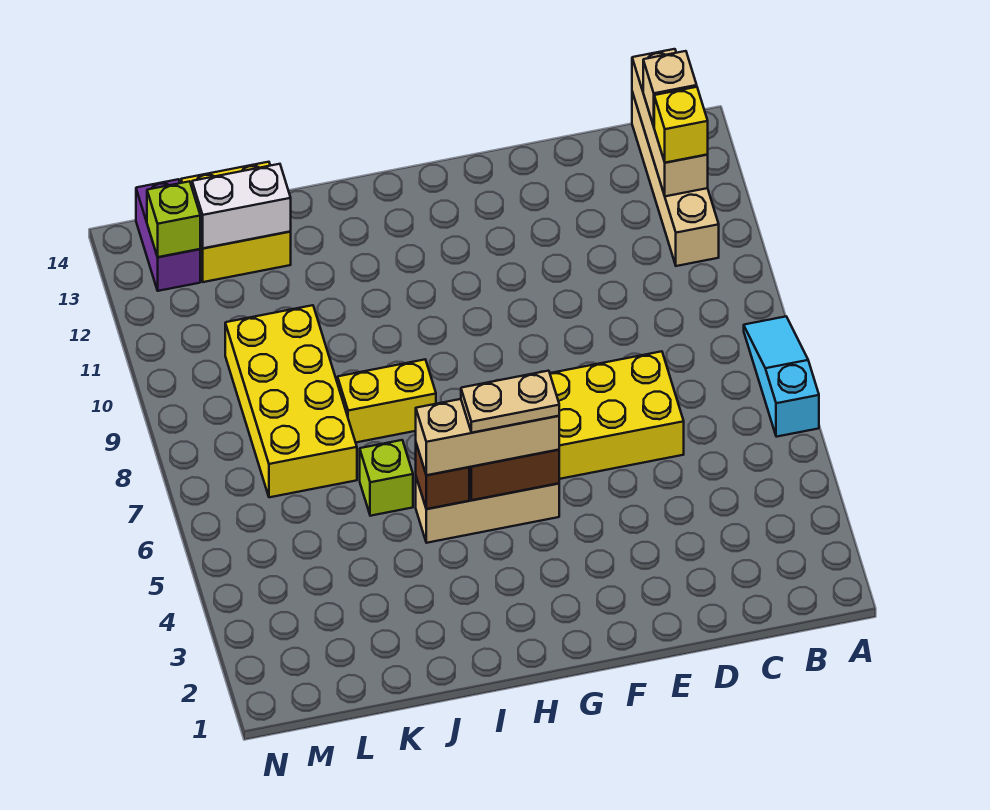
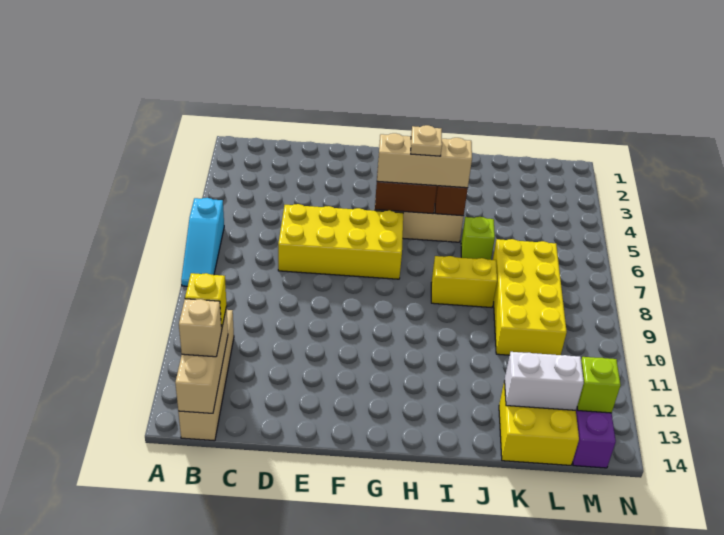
tan plate G5:H5 level 4 -> tan plate H5 level 4

